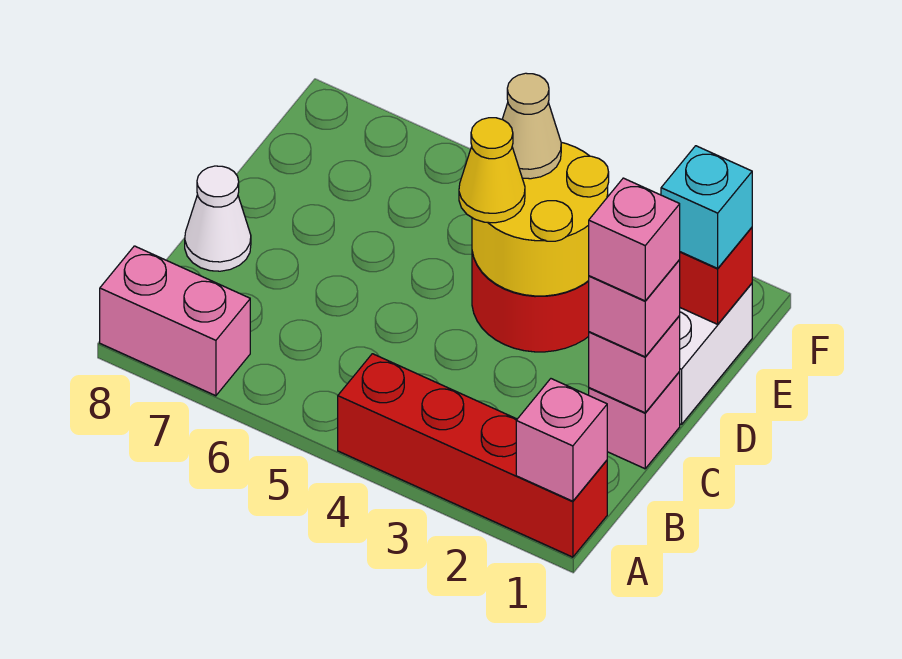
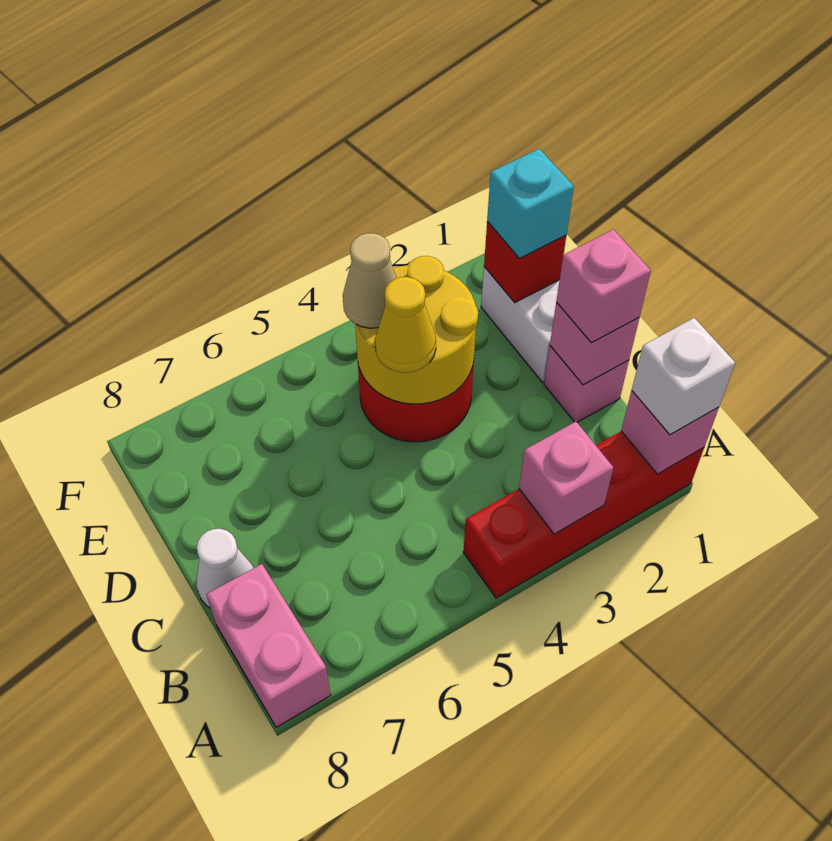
none -> white brick A1 level 3
pink brick A7:A8 level 1 -> pink brick A8:B8 level 1
pink brick C1 level 4 -> pink brick A3 level 2

